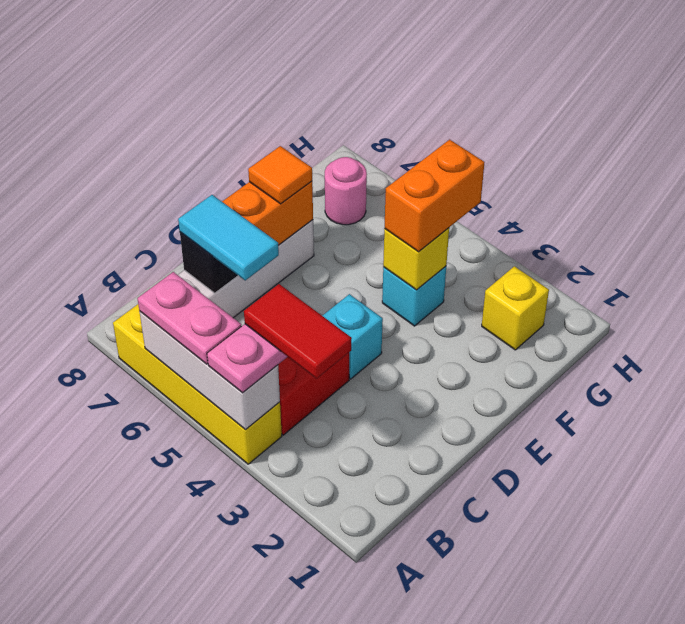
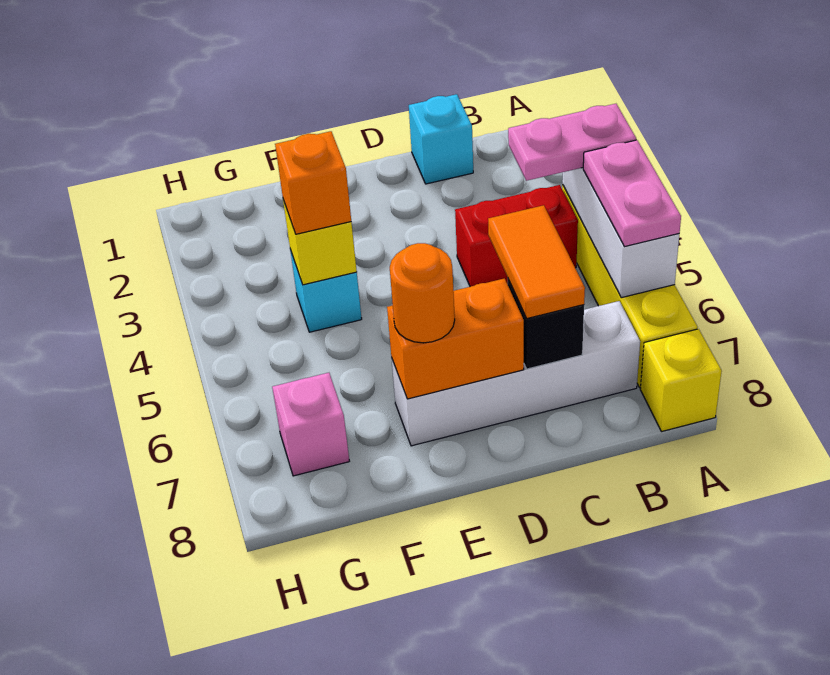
red tile B3:B4 level 4 -> none
cyan tile C6:C7 level 3 -> orange tile C6:C7 level 3
cyan brick D4 level 1 -> cyan brick C1 level 1
orange tile E7 level 3 -> orange round brick E7 level 3
orange brick F4:G4 level 3 -> orange brick F4 level 3
yellow brick G2 level 1 -> yellow brick A8 level 1
pink round brick G7 level 1 -> pink brick G7 level 1

